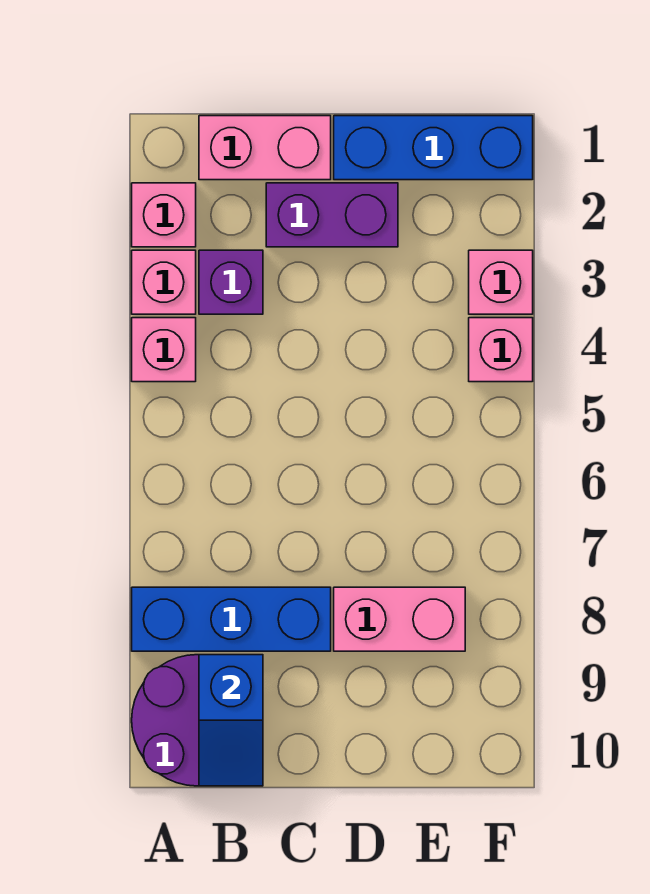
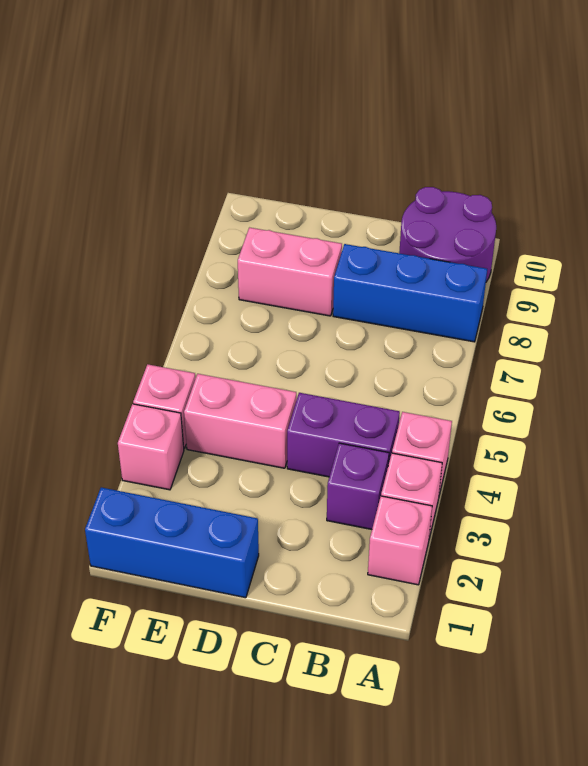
pink brick B1:C1 level 1 -> pink brick D4:E4 level 1
blue slope B9:B10 level 2 top 9 -> none
purple brick C2:D2 level 1 -> purple brick B4:C4 level 1

